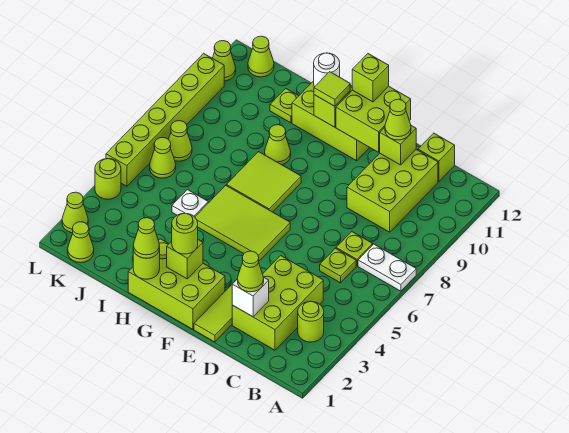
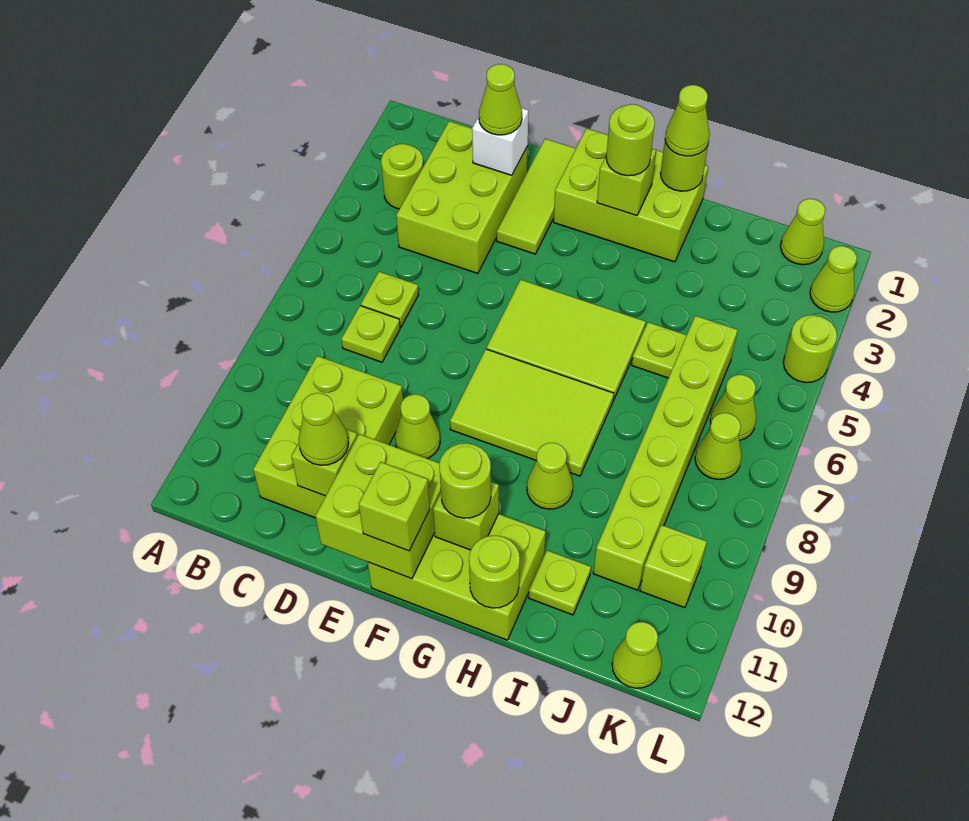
white plate A7:B7 level 1 -> none
lime brick C12 level 1 -> lime brick K10 level 1
lime tile G7:H8 level 1 -> lime tile F7:H8 level 1
lime tile G11 level 3 -> lime round brick G11 level 3
white round brick H12 level 2 -> lime round brick H12 level 2
white plate I5 level 1 -> lime plate I5 level 1
lime brick L5:L10 level 1 -> lime brick J5:J10 level 1
lime cone L11 level 1 -> lime cone E9 level 1

